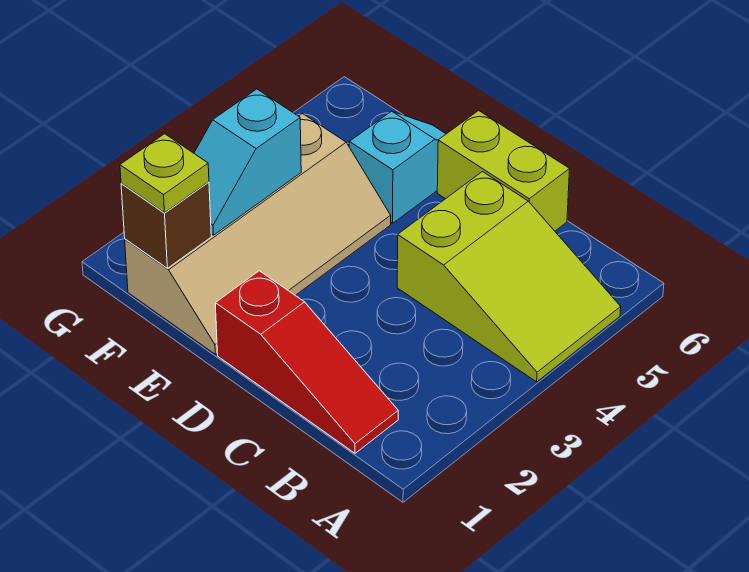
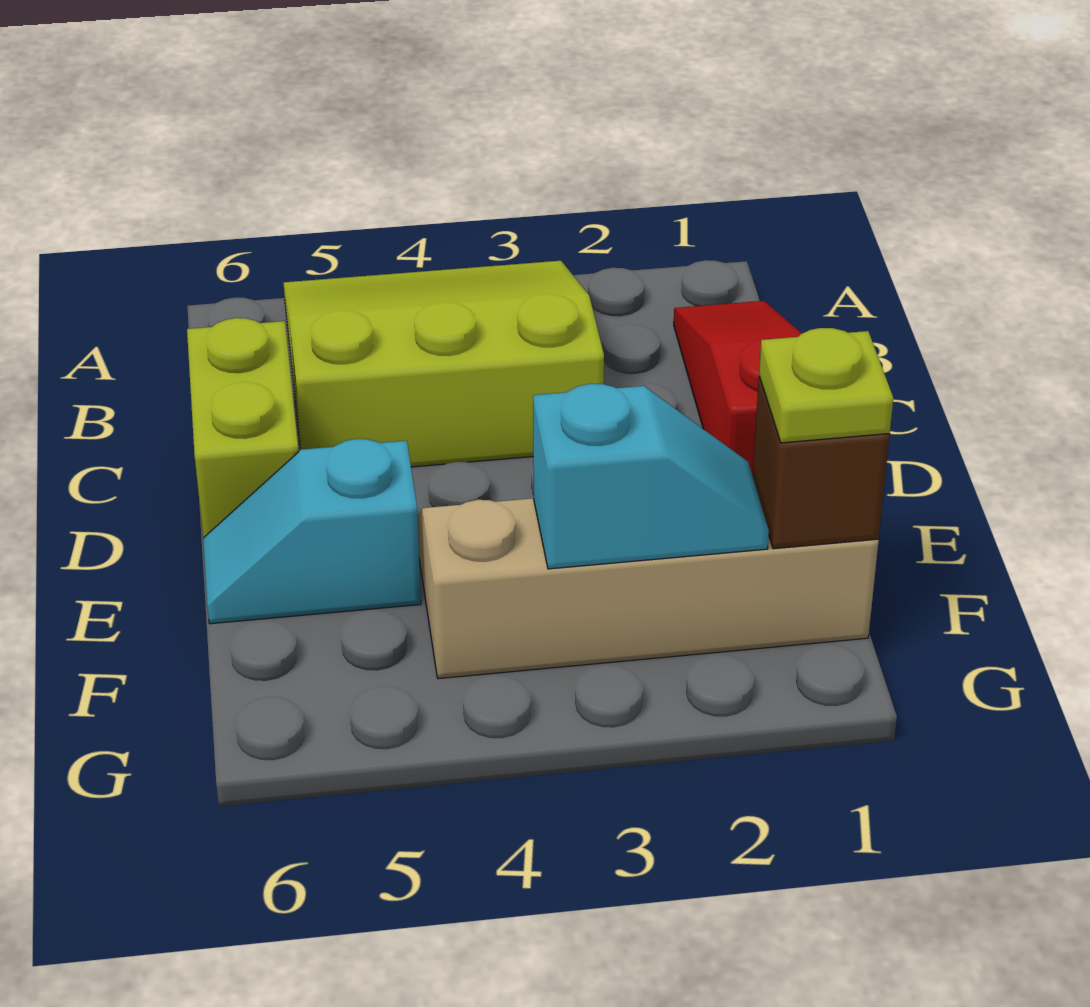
lime slope A4:C5 level 1 top C -> lime slope A3:C5 level 1 top C

